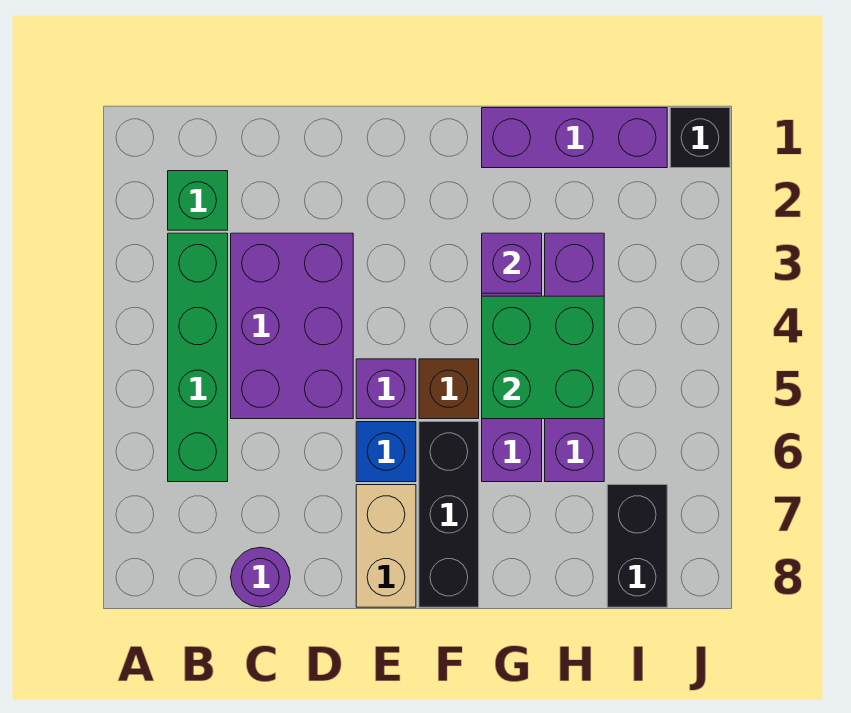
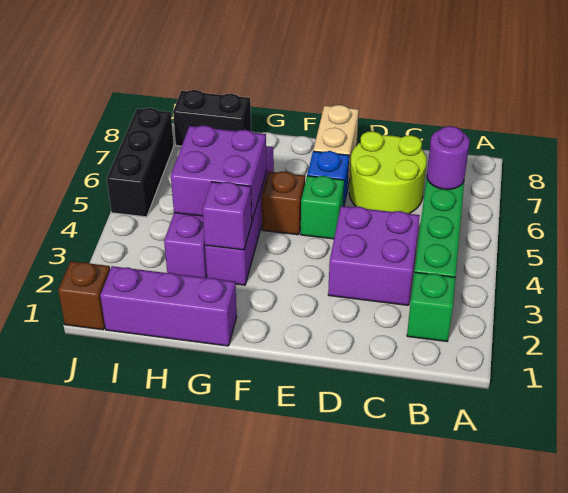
purple brick C3:D5 level 1 -> purple brick C3:D4 level 1
none -> lime round brick C6:D7 level 1
purple round brick C8 level 1 -> purple round brick B6 level 2
purple brick E5 level 1 -> green brick E5 level 1
black brick F6:F8 level 1 -> black brick J5:J7 level 1
green brick G4:H5 level 2 -> purple brick G4:H5 level 2
black brick I7:I8 level 1 -> black brick H8:I8 level 1
black brick J1 level 1 -> brown brick J1 level 1

